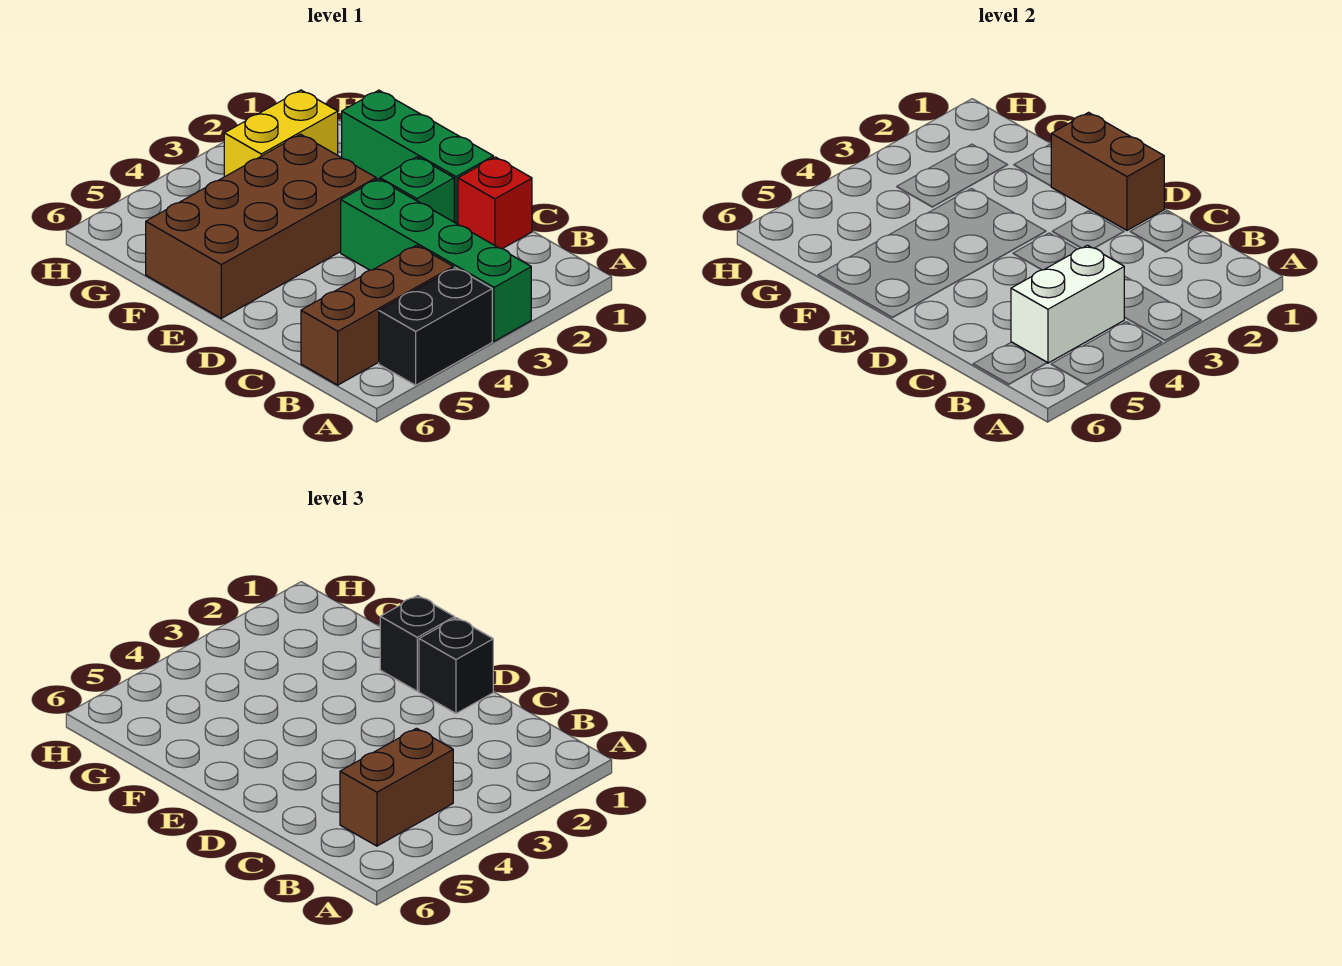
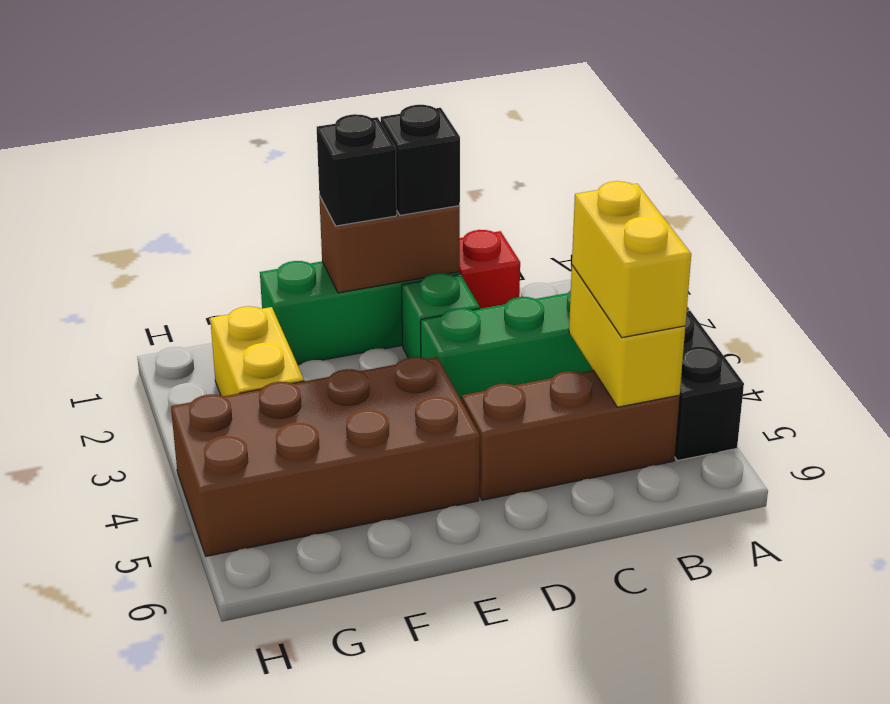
brown brick B4:B6 level 1 -> brown brick B5:D5 level 1
white brick B4:B5 level 2 -> yellow brick B4:B5 level 2
brown brick B4:B5 level 3 -> yellow brick B4:B5 level 3
brown brick E3:F6 level 1 -> brown brick E4:H5 level 1

